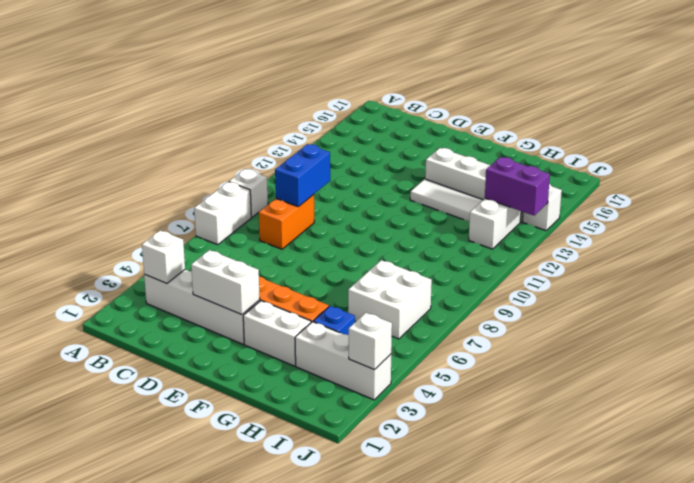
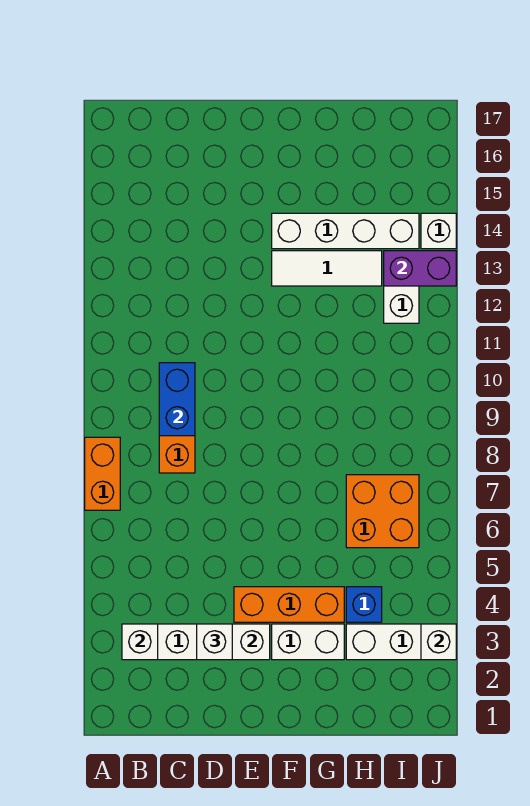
white brick A7:A8 level 1 -> orange brick A7:A8 level 1
white brick A9 level 1 -> white brick D3 level 3
white brick H6:I7 level 1 -> orange brick H6:I7 level 1

